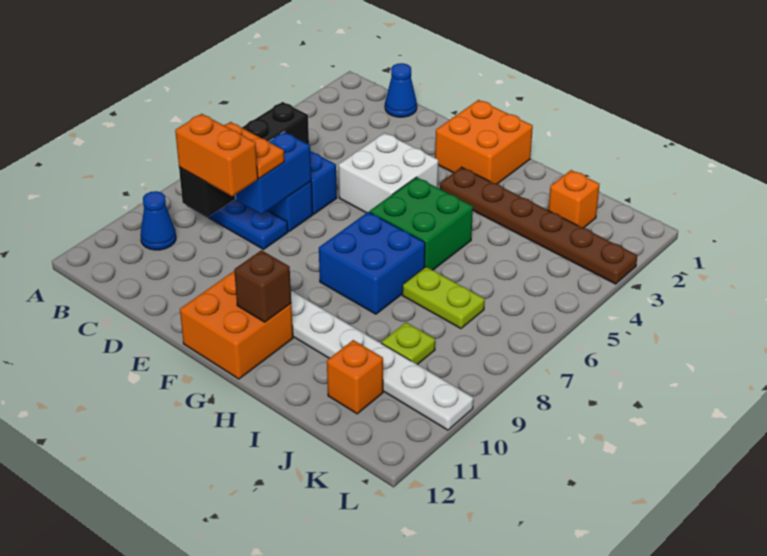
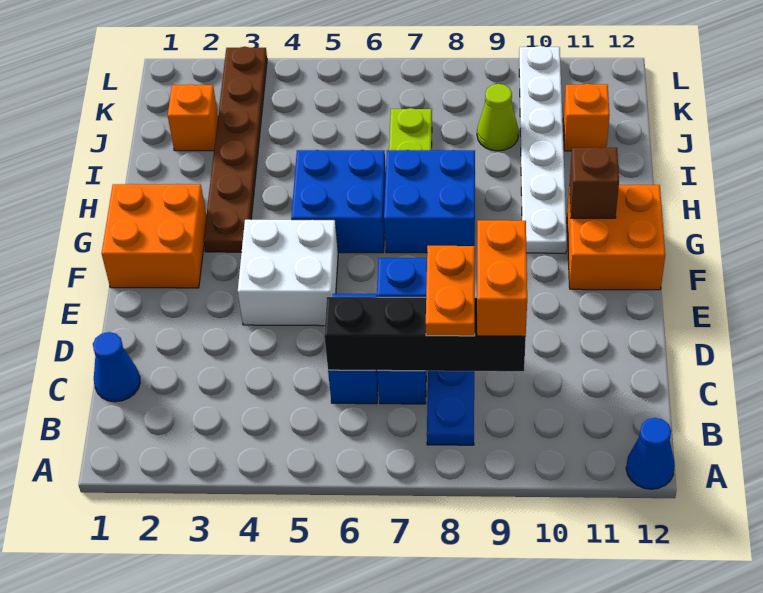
blue cone B10 level 1 -> blue cone A12 level 1
green brick G5:H6 level 1 -> blue brick G5:H6 level 1
lime plate J9 level 1 -> lime cone J9 level 1

